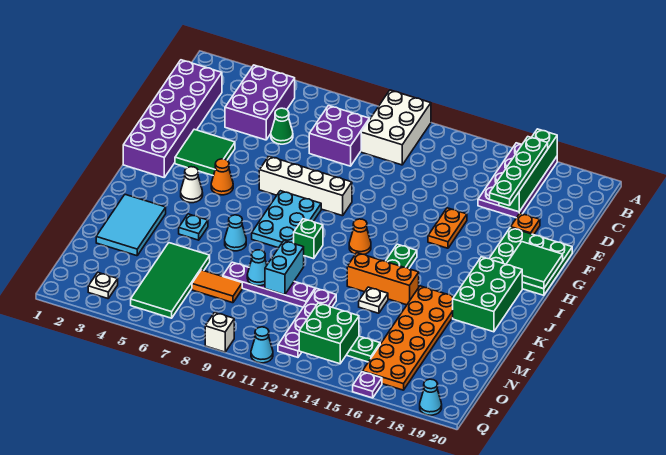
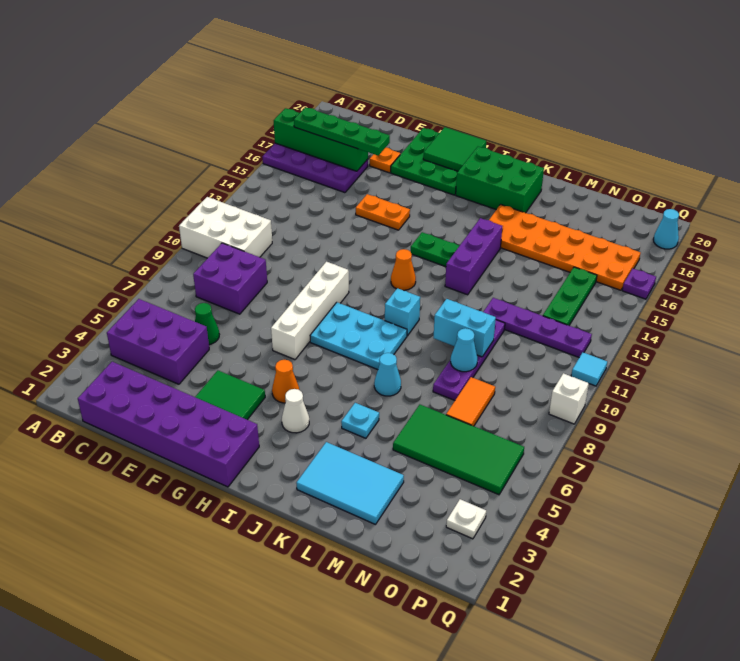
green brick J10 level 1 -> cyan brick J10 level 1
orange brick K13:K15 level 1 -> purple brick K13:K15 level 1
white plate L14 level 1 -> none
green brick O13:P14 level 2 -> none
cyan cone Q11 level 1 -> cyan tile Q11 level 1

